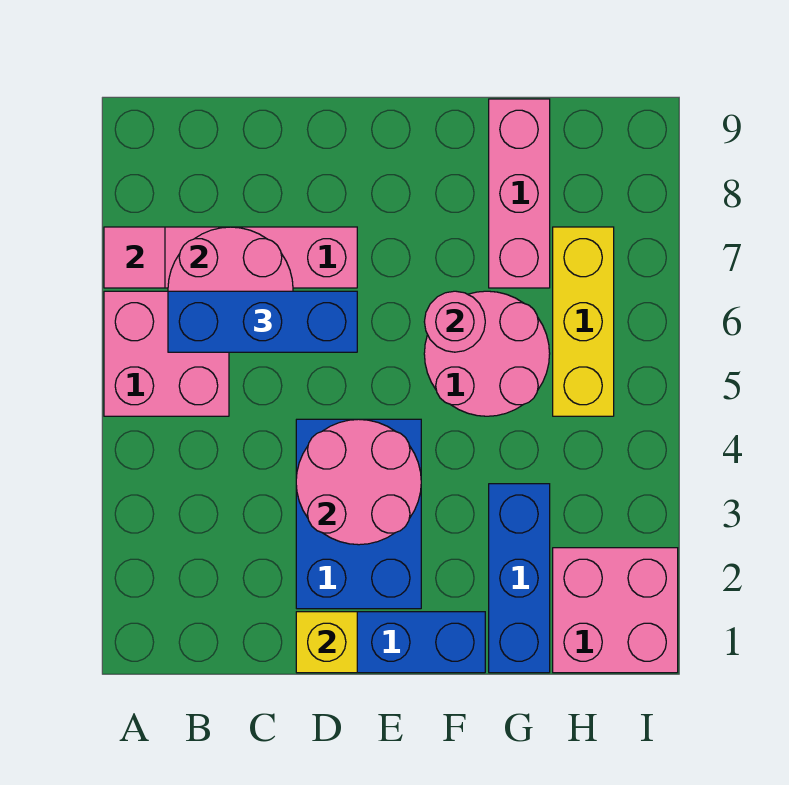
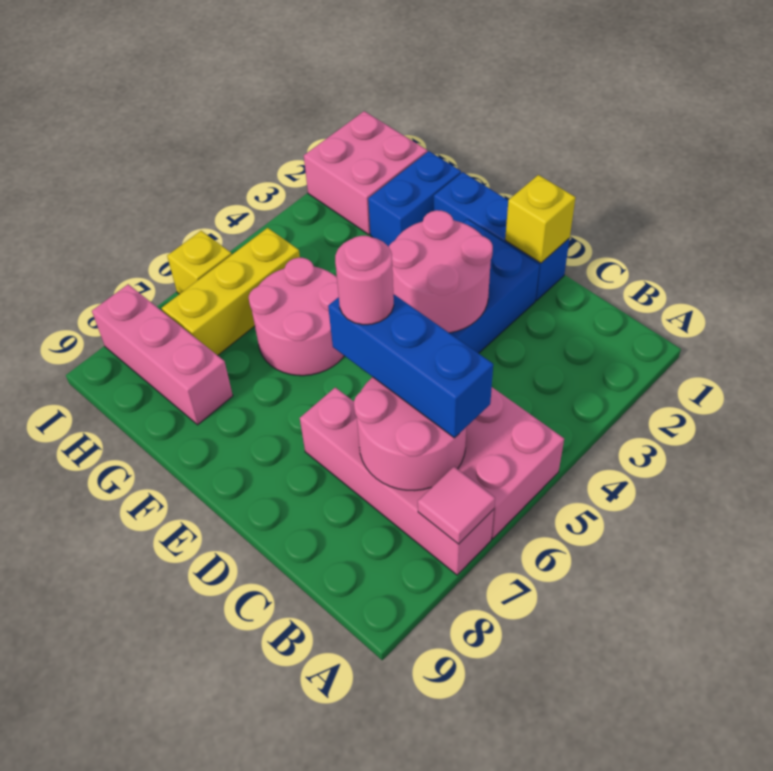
pink round brick F6 level 2 -> pink round brick D6 level 4
blue brick G1:G3 level 1 -> blue brick G1:G2 level 1
pink brick G7:G9 level 1 -> pink brick G8:I8 level 1
none -> yellow brick I6 level 1

